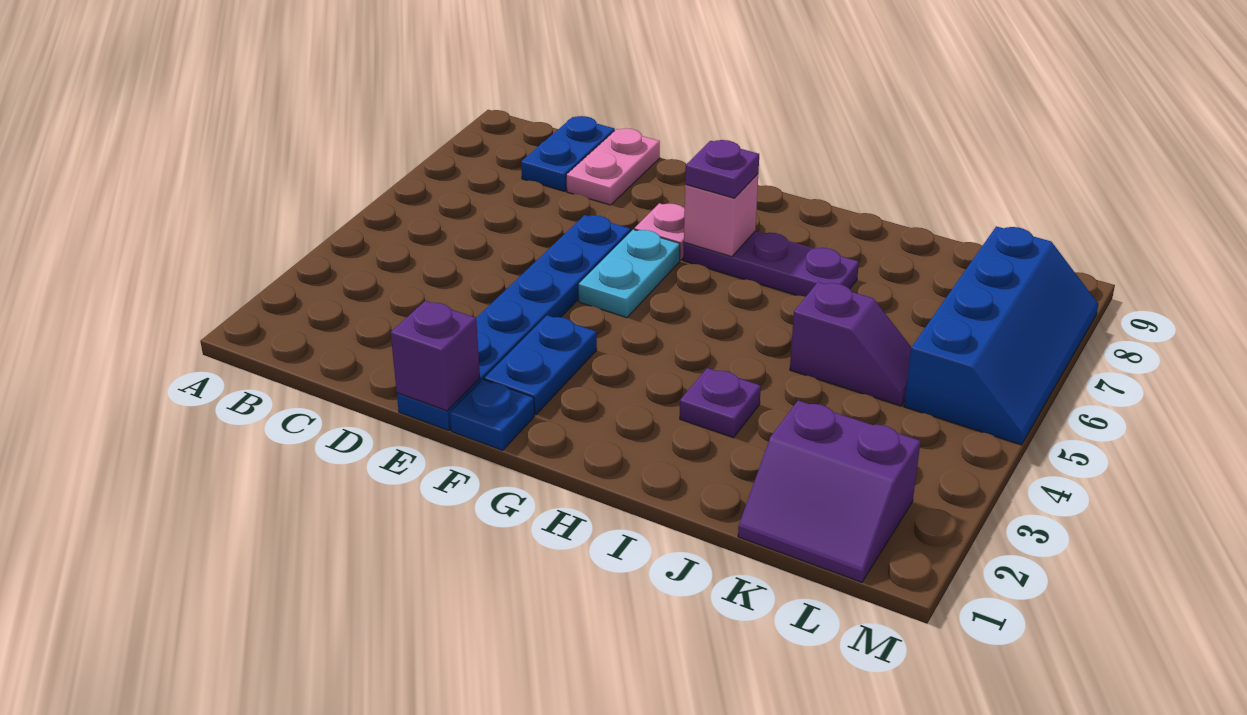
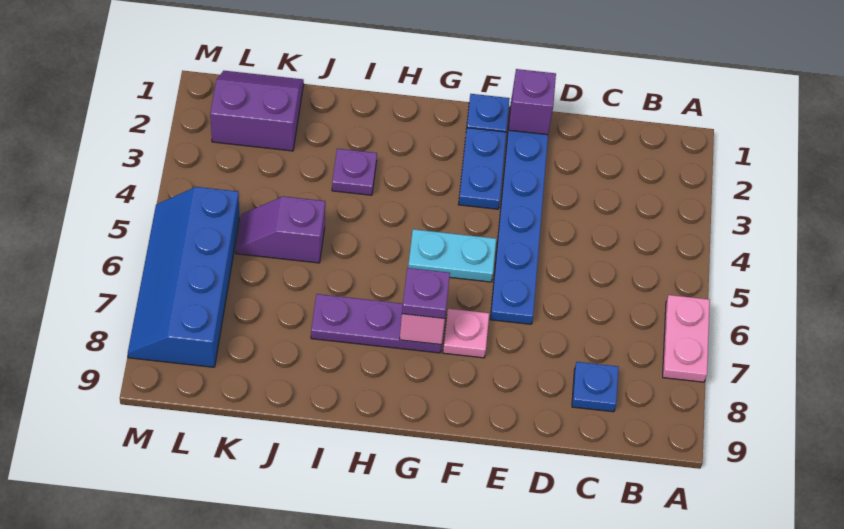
blue plate C8:C9 level 1 -> blue plate C8 level 1
pink plate D8:D9 level 1 -> pink plate A6:A7 level 1
cyan plate F5:F6 level 1 -> cyan plate F5:G5 level 1

